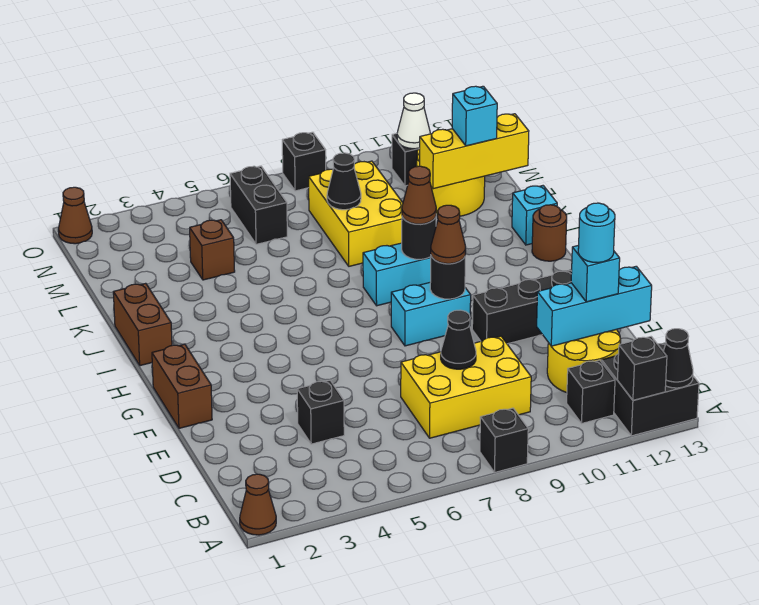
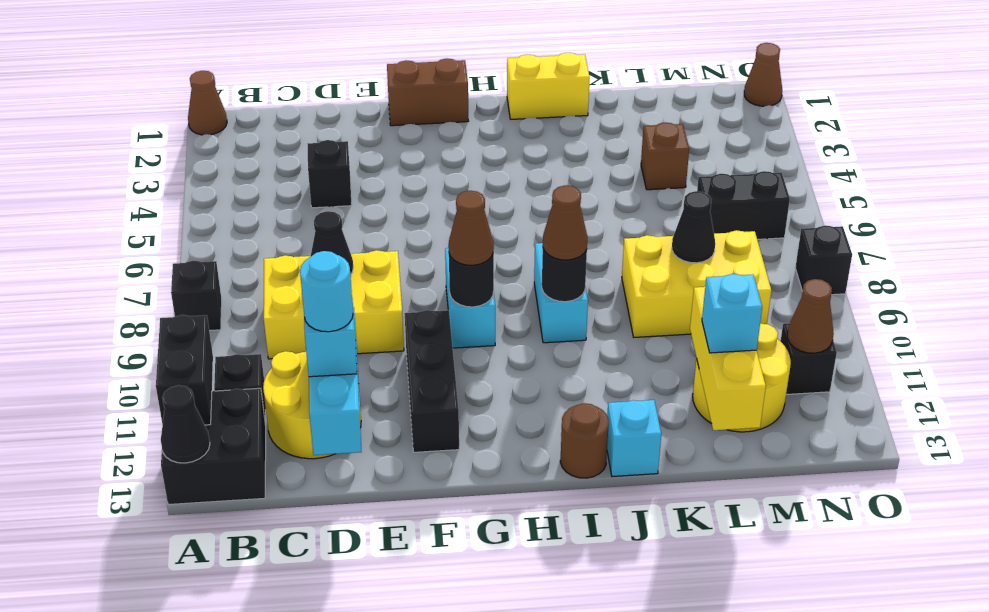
black brick A12 level 2 -> black brick A11:A12 level 2
yellow brick C7:D9 level 1 -> yellow brick C8:E9 level 1
brown brick I1:J1 level 1 -> yellow brick I1:J1 level 1
white cone N11 level 2 -> brown cone N11 level 2

